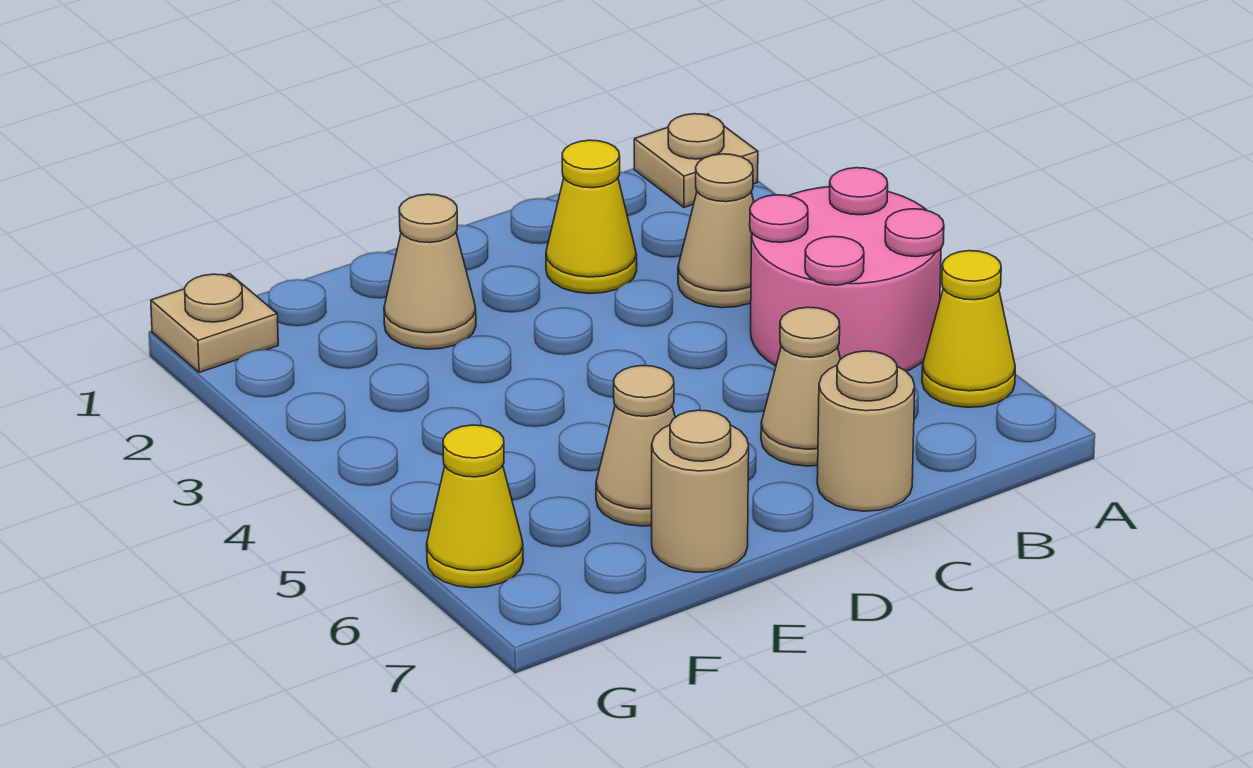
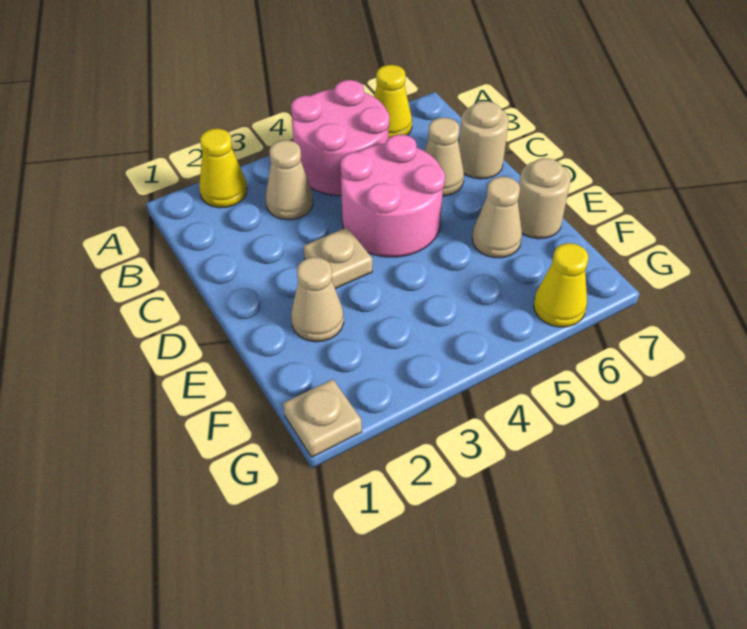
tan plate A1 level 1 -> tan plate D3 level 1
yellow cone C2 level 1 -> yellow cone A2 level 1
none -> pink round brick C4:D5 level 1

